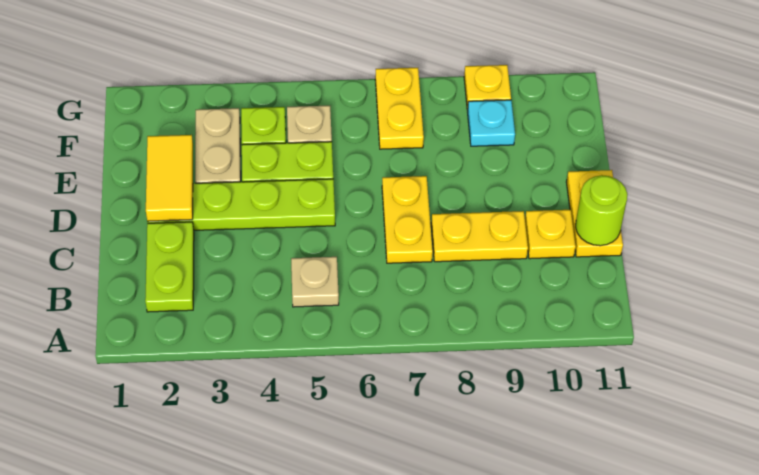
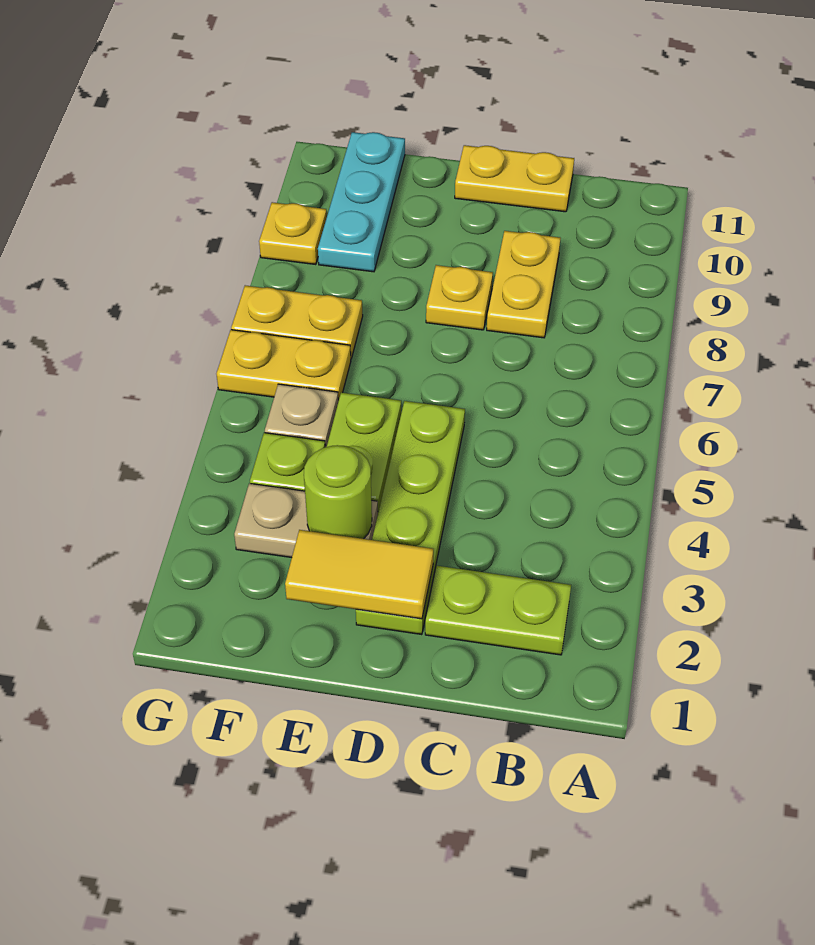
tan plate B5 level 1 -> none
yellow plate C7:D7 level 1 -> yellow plate F6:G6 level 1
yellow plate C10 level 1 -> yellow plate D8 level 1
lime round brick C11 level 2 -> lime round brick E3 level 2
cyan plate F9 level 1 -> cyan plate F9:F11 level 1

